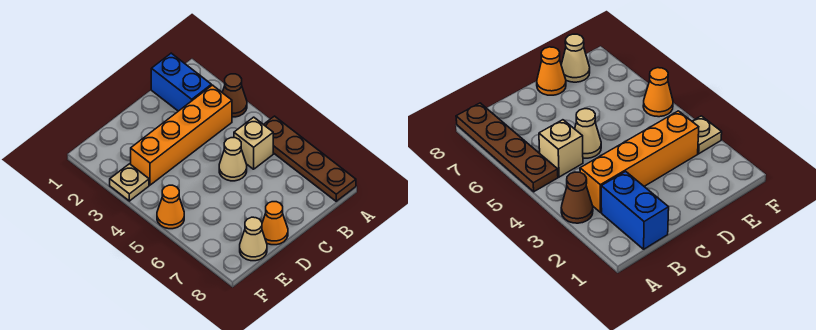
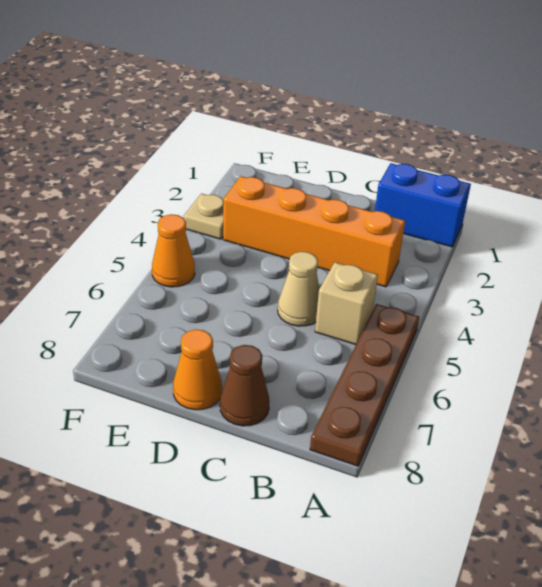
brown cone A3 level 1 -> brown cone C8 level 1
blue brick B1:B2 level 1 -> blue brick A1:B1 level 1
tan cone E8 level 1 -> none

